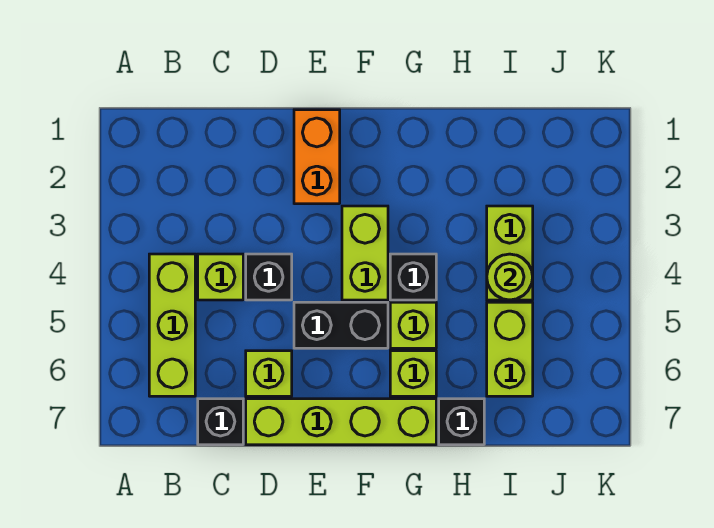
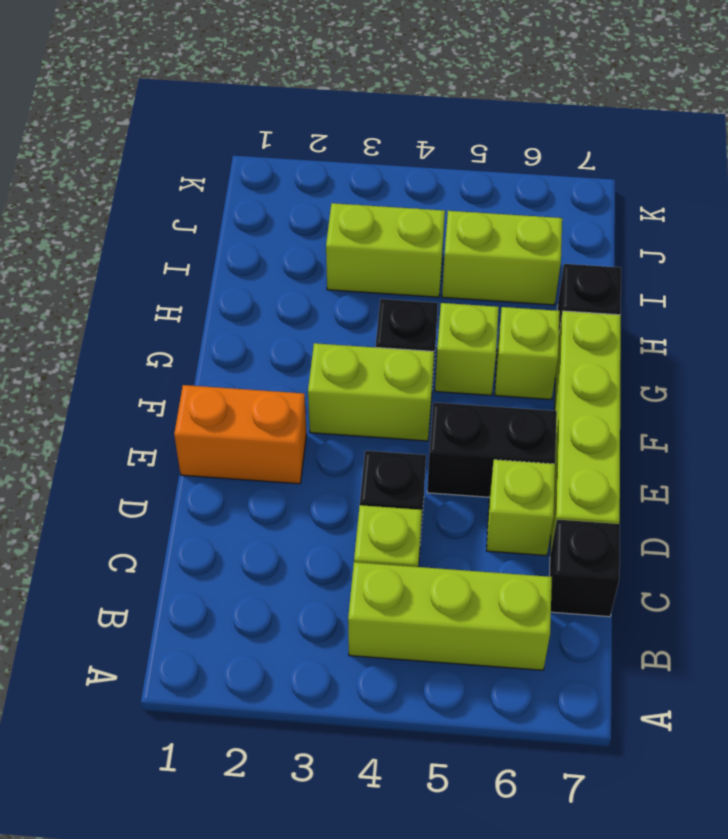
black brick E5:F5 level 1 -> black brick E5:E6 level 1
lime round brick I4 level 2 -> none

